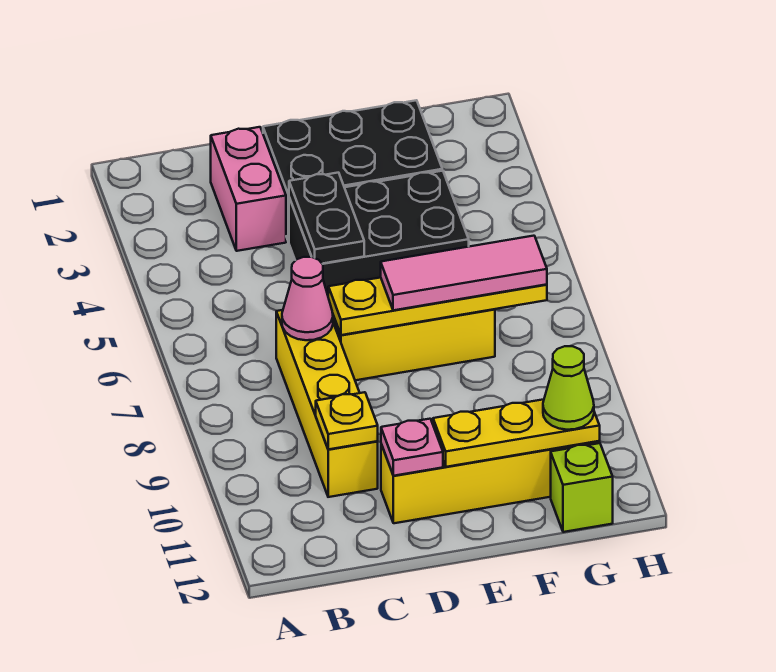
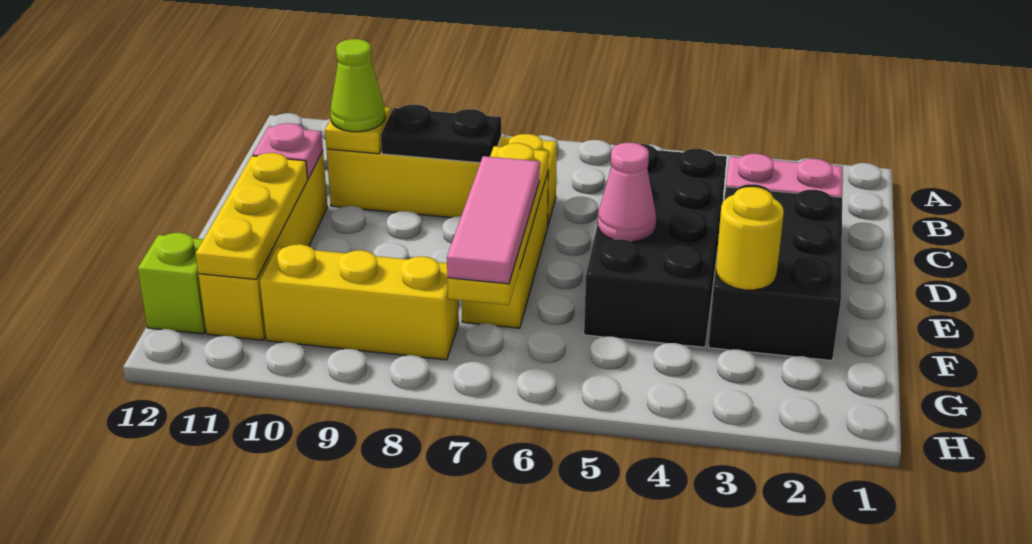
pink cone C7 level 2 -> pink cone E5 level 2
black brick D4:F5 level 1 -> black brick C4:F5 level 1
black plate D4:D5 level 2 -> black plate C8:C9 level 2
none -> yellow round brick F3 level 2
none -> yellow brick G8:G10 level 1
lime cone G11 level 3 -> lime cone C10 level 3

